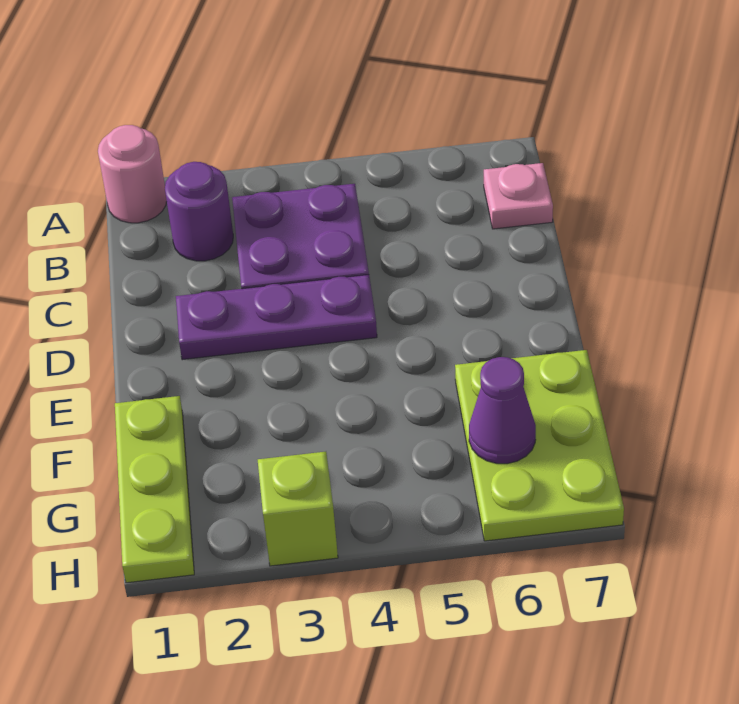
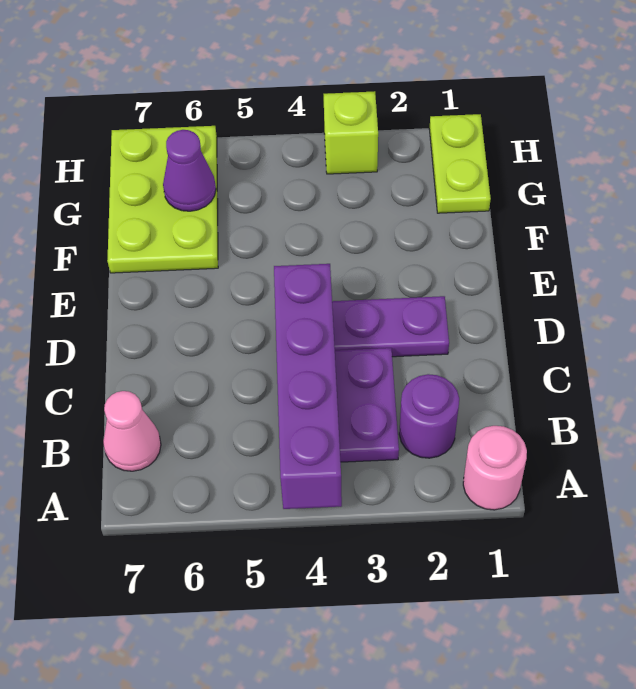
none -> purple brick A4:D4 level 2
pink plate B7 level 1 -> pink cone B7 level 1
lime plate F1:H1 level 1 -> lime plate G1:H1 level 1

